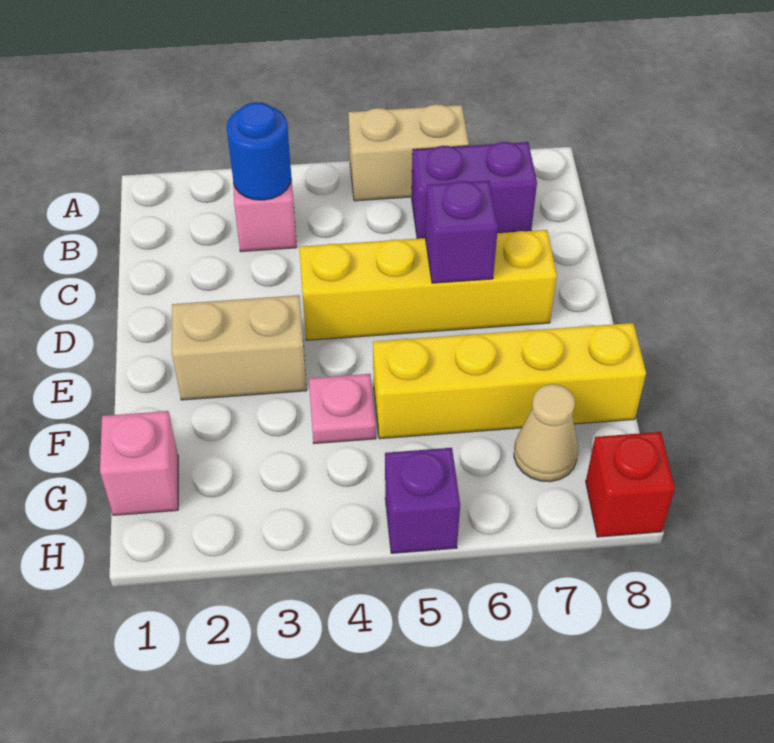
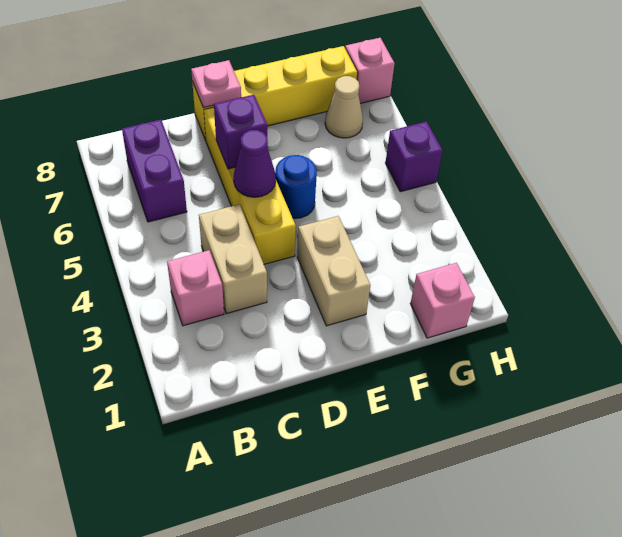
tan brick A5:A6 level 1 -> tan brick C3:C4 level 1
blue round brick B3 level 2 -> blue round brick E5 level 1
none -> purple cone D5 level 2
pink plate F4 level 1 -> pink plate D8 level 2
yellow brick F5:F8 level 1 -> yellow brick D8:G8 level 1
red brick H8 level 1 -> pink brick H8 level 1

